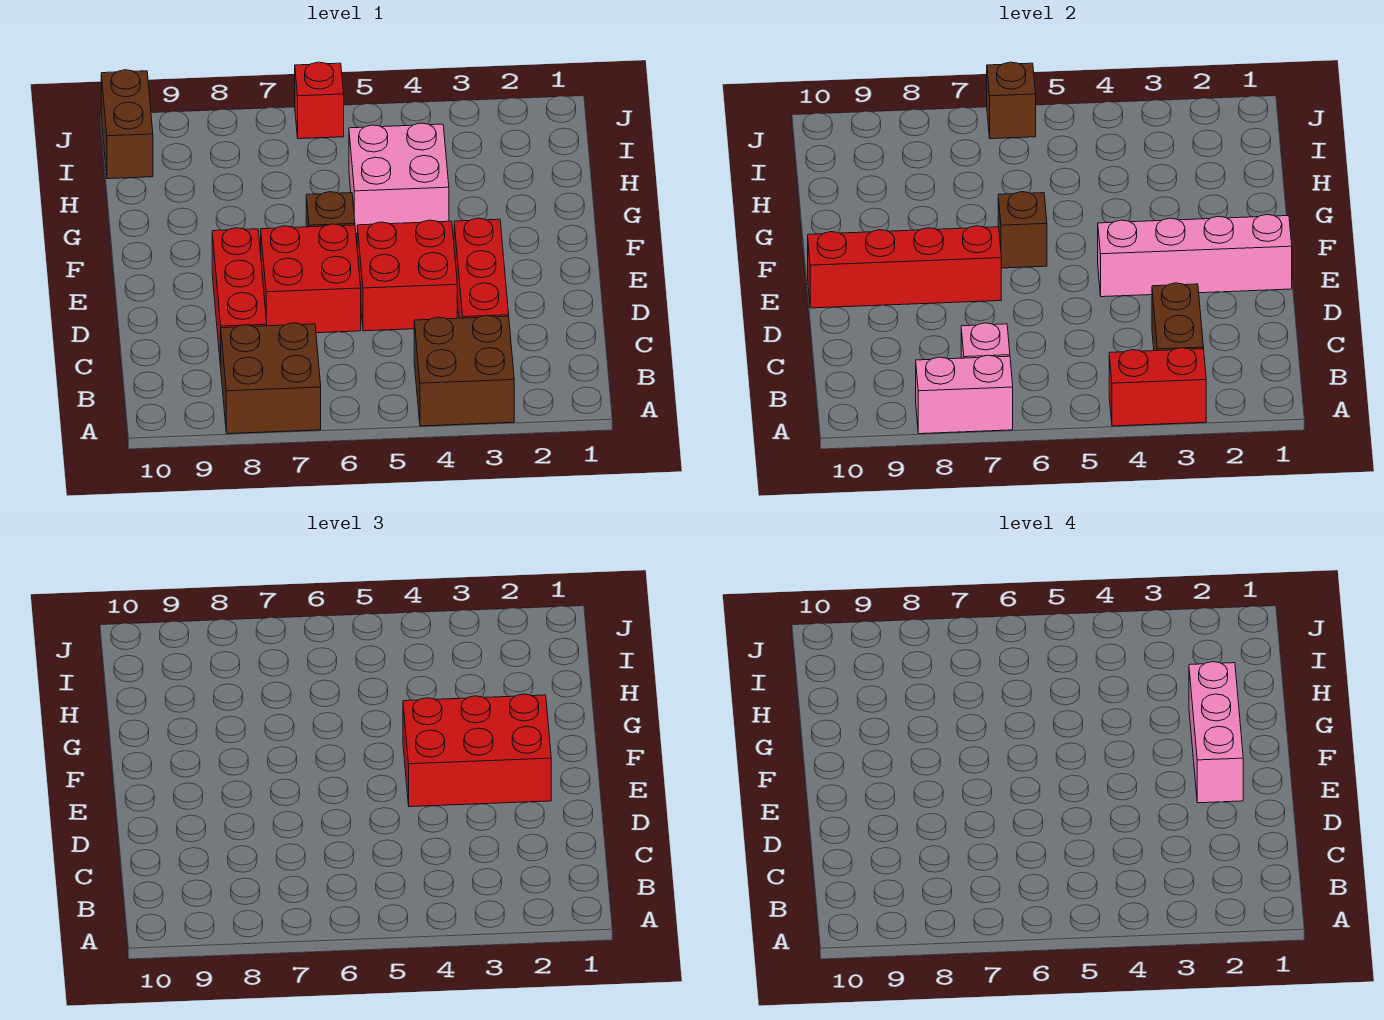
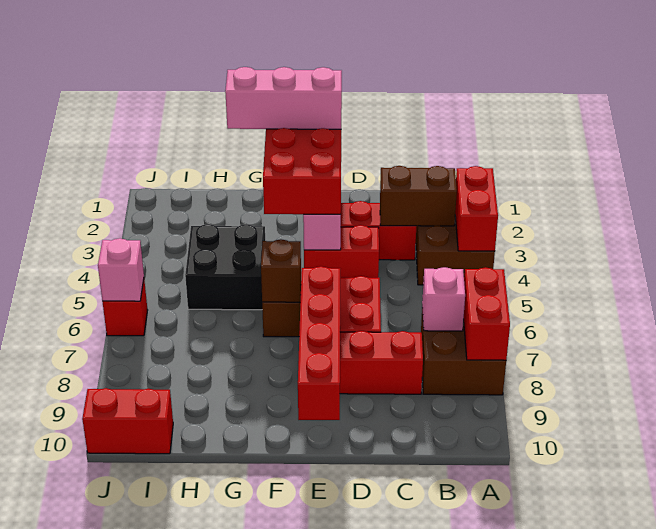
pink brick A7:A8 level 2 -> red brick A7:A8 level 2
red brick D4:E5 level 1 -> red brick D4:E4 level 1
pink brick G4:H5 level 1 -> black brick G4:H5 level 1
brown brick I10:J10 level 1 -> red brick I10:J10 level 1
brown brick J6 level 2 -> pink brick J6 level 2

